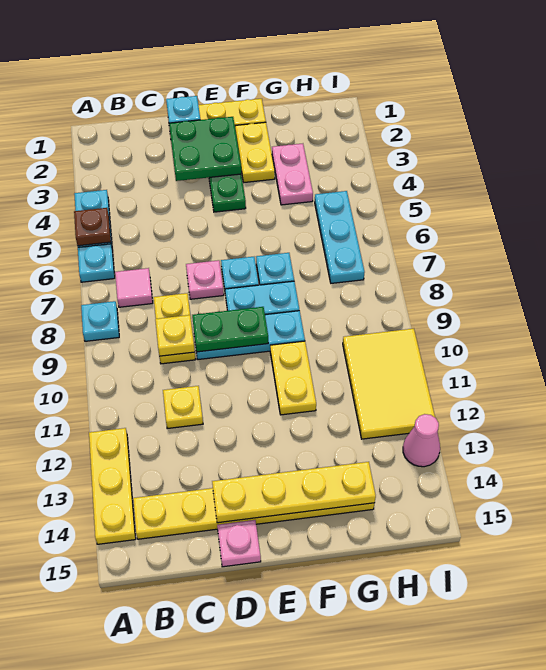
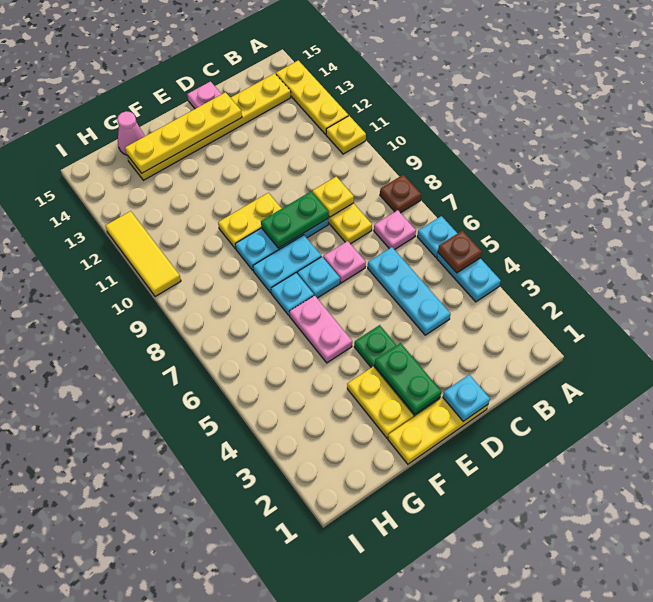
cyan plate A8 level 1 -> brown plate A8 level 1
pink tile B7 level 1 -> pink plate B7 level 1
yellow plate C11 level 1 -> yellow plate A11 level 1
green plate D2:E3 level 2 -> green plate E2:E3 level 2
yellow plate F10:F11 level 1 -> yellow plate E10:F10 level 1
pink plate G3:G4 level 1 -> pink plate F5:F6 level 1
cyan plate H5:H7 level 1 -> cyan plate C4:C6 level 1
yellow tile H10:I12 level 1 -> yellow tile I10:I12 level 1
pink cone I13 level 1 -> pink cone G15 level 1

